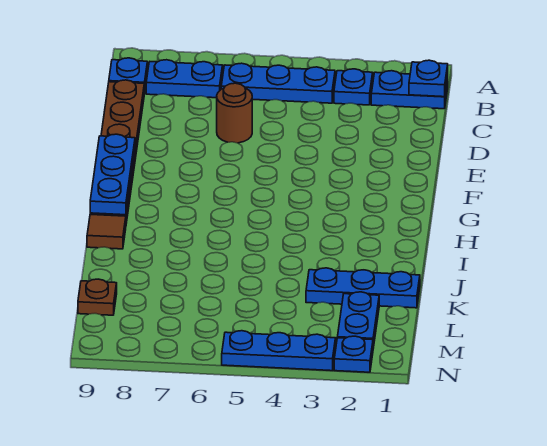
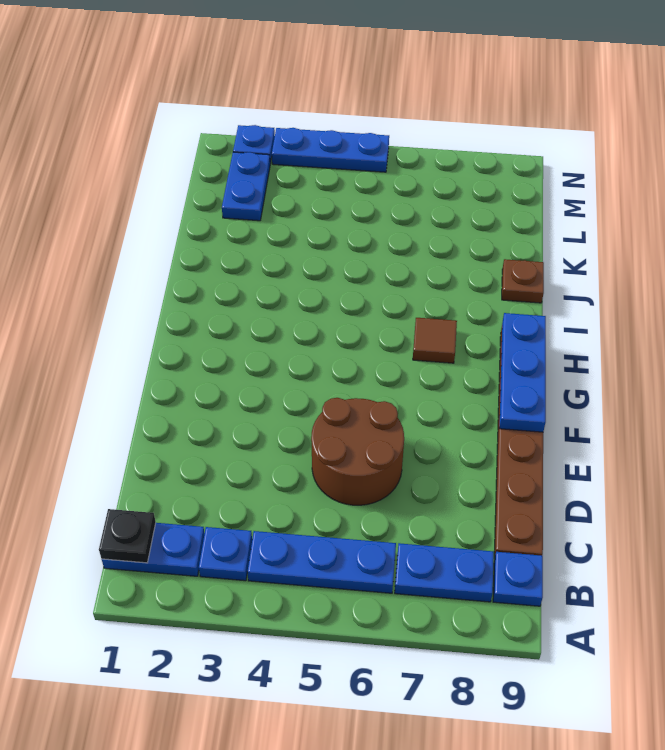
blue plate B1 level 2 -> black plate B1 level 2
brown round brick D6 level 1 -> brown round brick D5:E6 level 1
brown tile I9 level 1 -> brown tile H7 level 1
blue plate K1:K3 level 1 -> none
brown plate L9 level 1 -> brown plate J9 level 1

